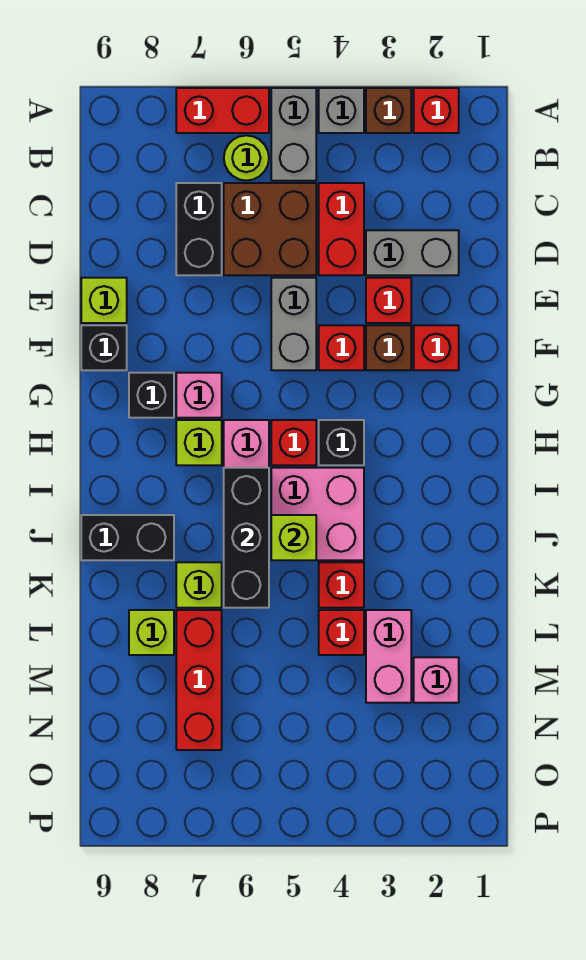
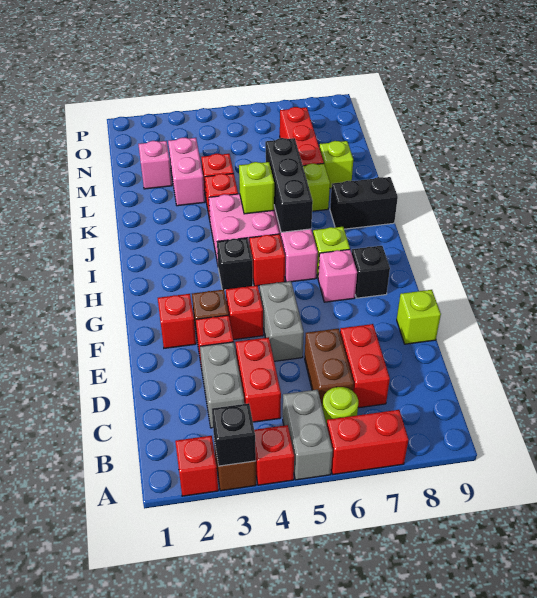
grey brick A4 level 1 -> red brick A4 level 1
brown brick C5:D6 level 1 -> brown brick C6:D6 level 1
black brick C7:D7 level 1 -> red brick C7:D7 level 1
grey brick D2:D3 level 1 -> grey brick C3:D3 level 1
black brick F9 level 1 -> black brick A3 level 2

